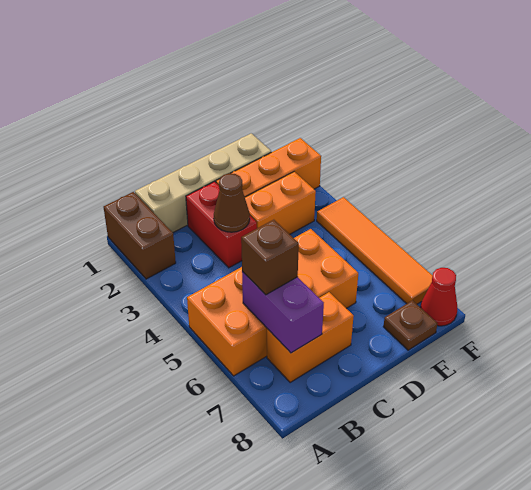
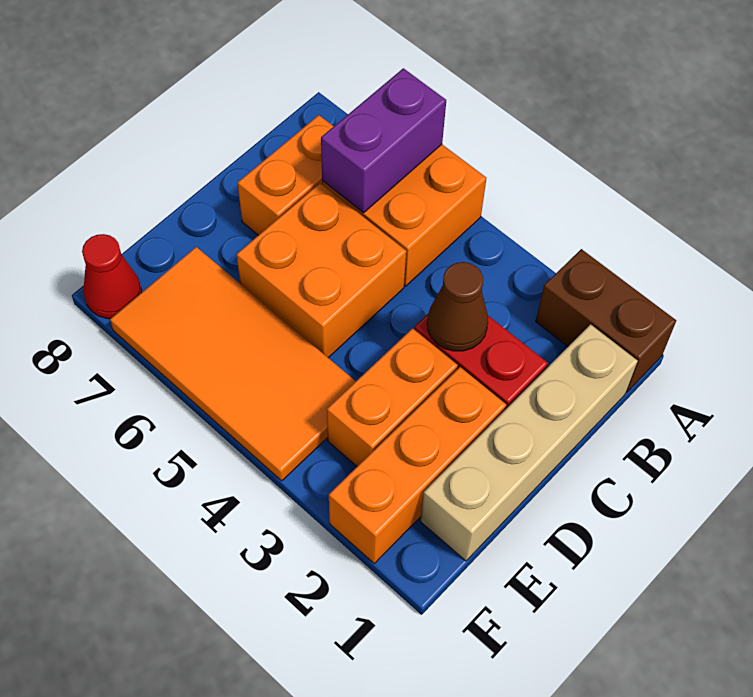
purple brick B6:B7 level 2 -> purple brick A6:B6 level 2
brown brick B6 level 3 -> none
brown plate E8 level 1 -> none
orange tile F4:F7 level 1 -> orange tile E4:F7 level 1

